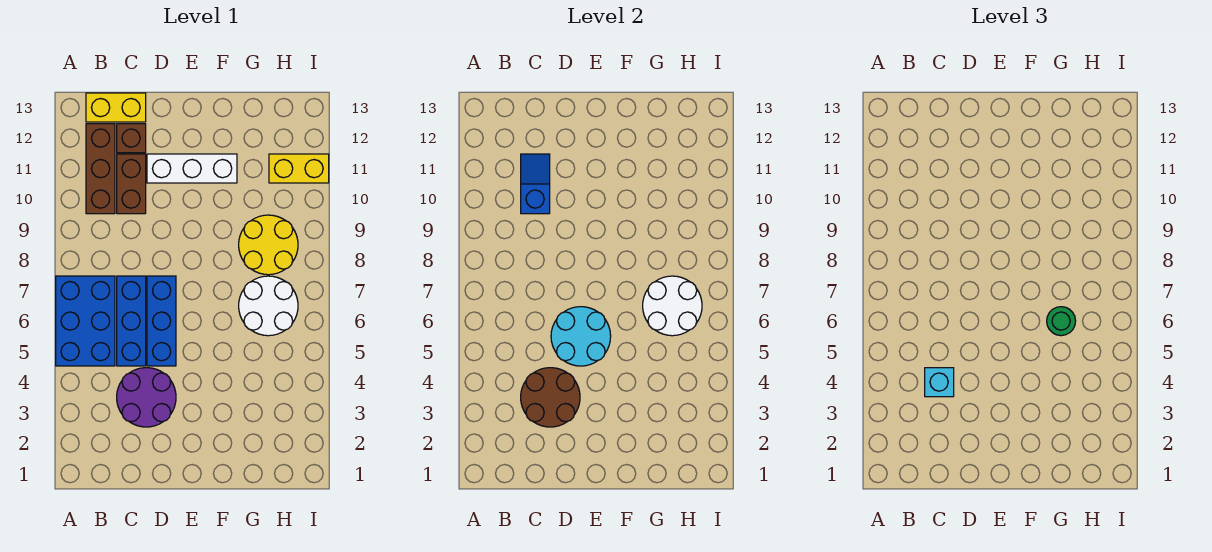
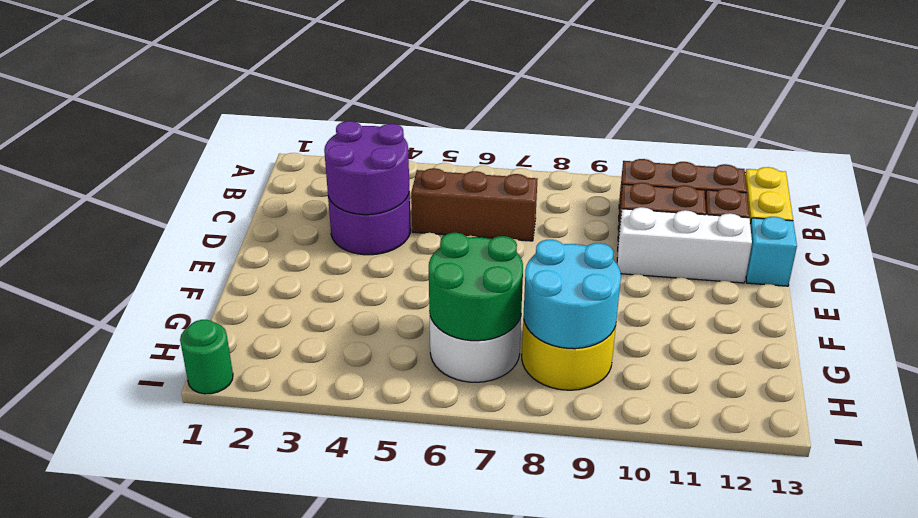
blue brick A5:B7 level 1 -> none
brown round brick C3:D4 level 2 -> purple round brick C3:D4 level 2
cyan brick C4 level 3 -> cyan brick D13 level 1
blue brick C5:C7 level 1 -> brown brick C5:C7 level 1
blue slope C10:C11 level 2 top 10 -> none
blue brick D5:D7 level 1 -> none
cyan round brick D5:E6 level 2 -> cyan round brick G8:H9 level 2
white brick D11:F11 level 1 -> white brick D10:D12 level 1
white round brick G6:H7 level 2 -> green round brick G6:H7 level 2
green round brick G6 level 3 -> green round brick I1 level 1
yellow brick H11:I11 level 1 -> none

